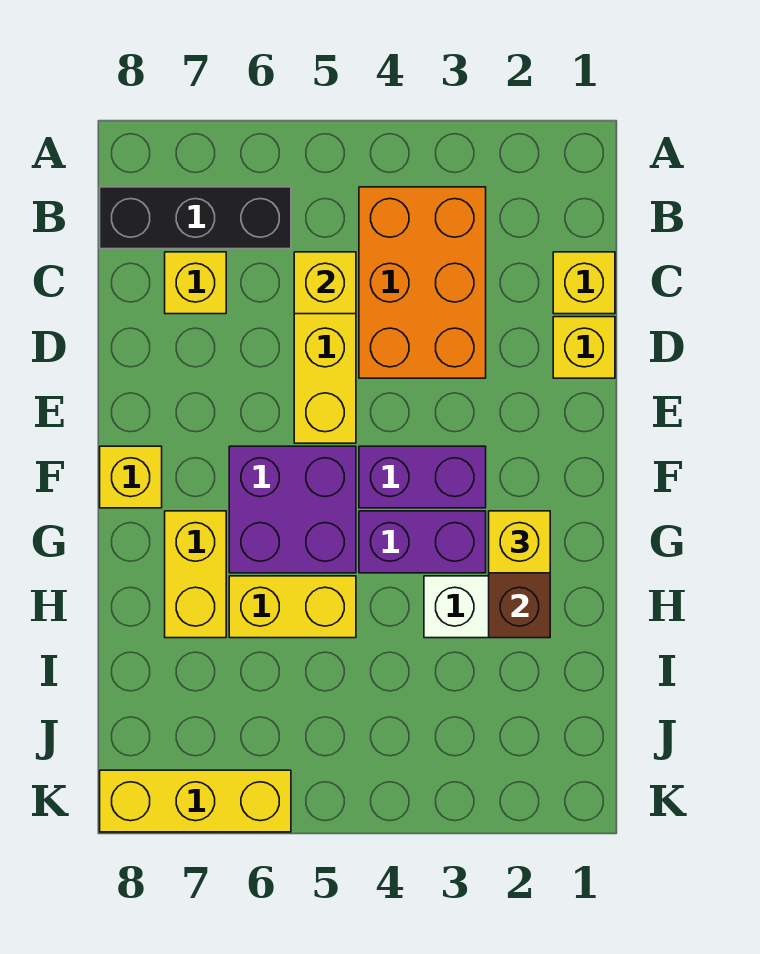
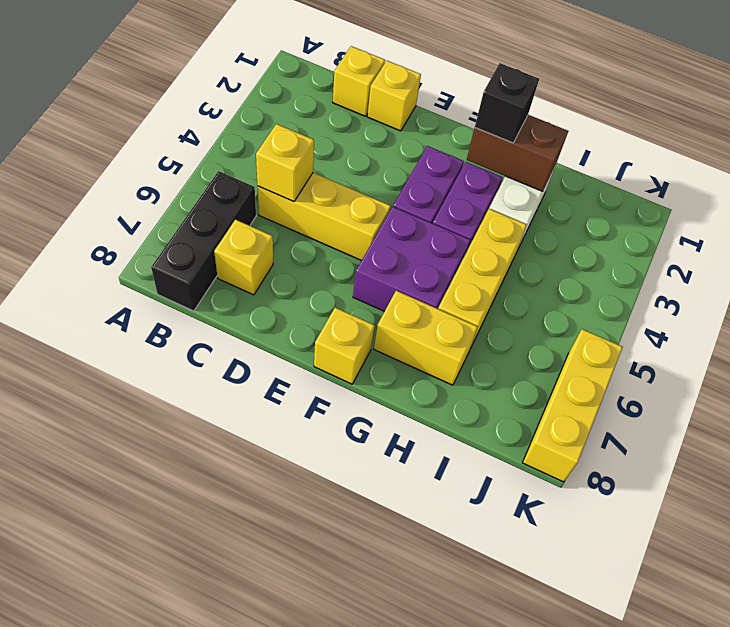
orange brick B3:D4 level 1 -> none
yellow brick G2 level 3 -> black brick G2 level 3
yellow brick H5:H6 level 1 -> yellow brick H4:H6 level 1

